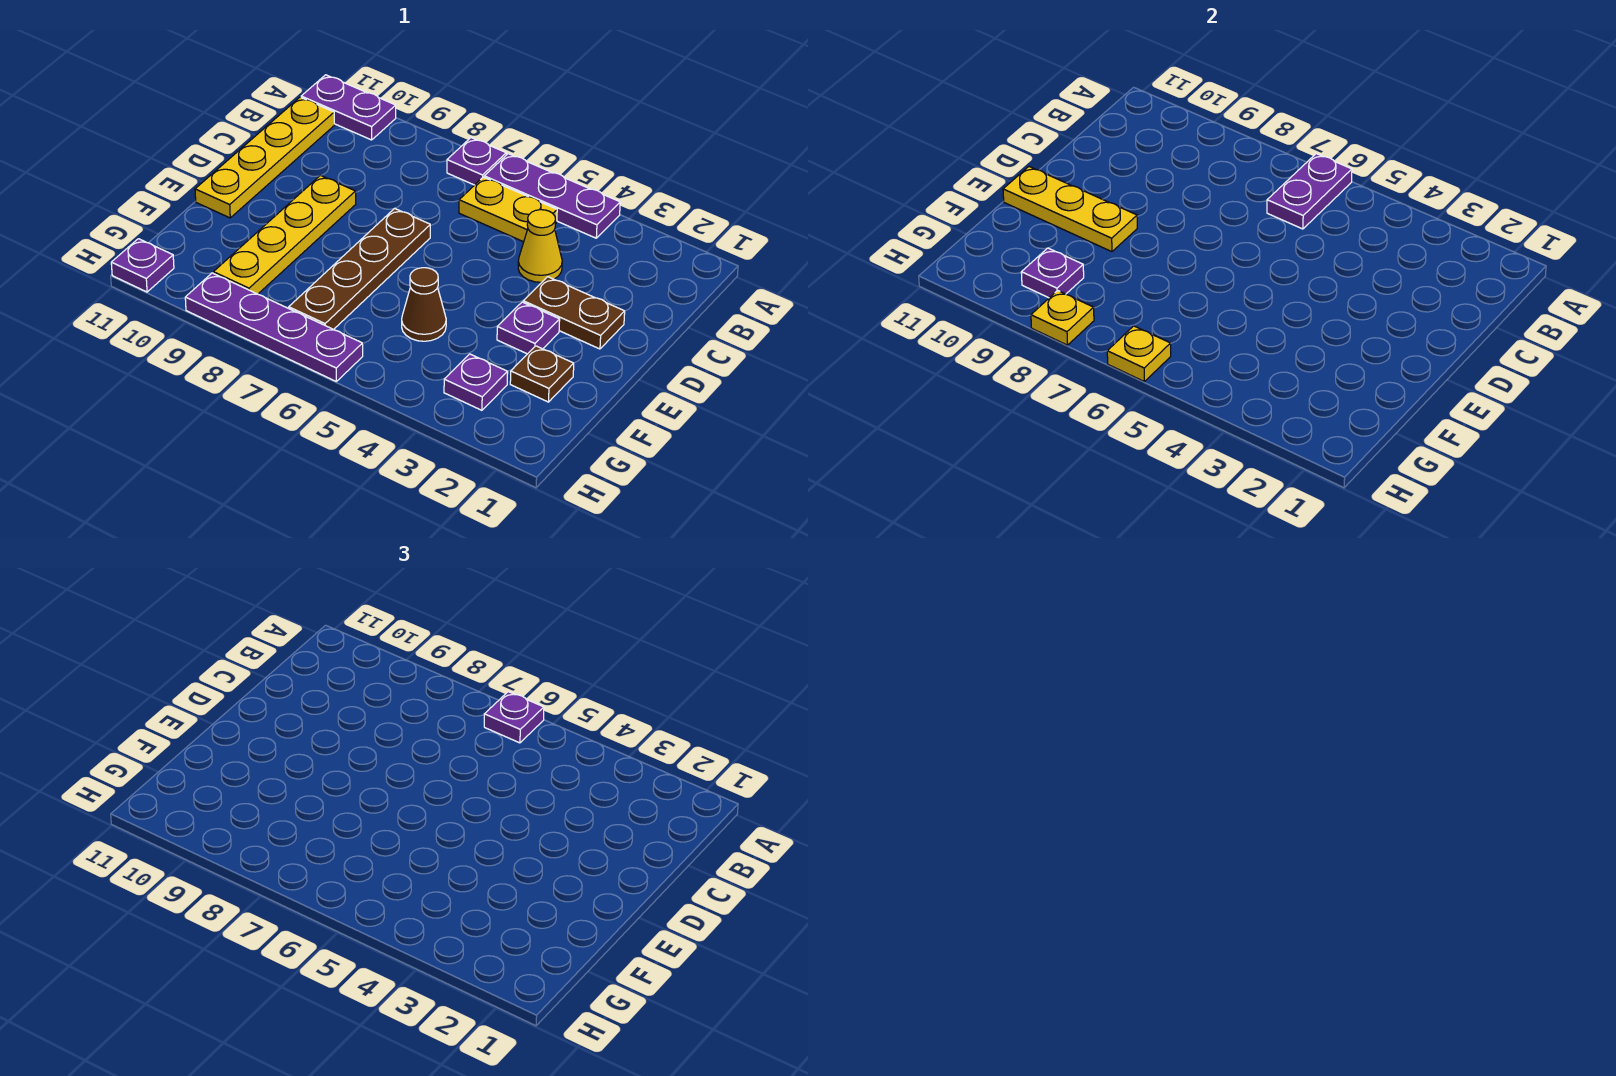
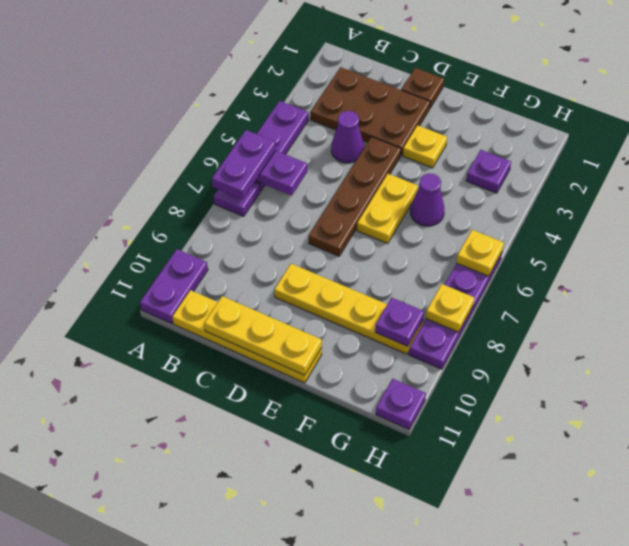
purple plate A6 level 3 -> purple plate A6:A7 level 3
yellow plate B5:B6 level 1 -> yellow plate E5:E6 level 1
yellow cone C4 level 1 -> purple cone C4 level 1
brown plate D2:D3 level 1 -> brown plate B2:D3 level 1
brown plate D7:G7 level 1 -> brown plate D4:D7 level 1
purple plate E3 level 1 -> yellow plate E3 level 1
yellow plate E9:E11 level 2 -> yellow plate C11:E11 level 2
brown plate F2 level 1 -> brown plate D1 level 1
brown cone F5 level 1 -> purple cone F5 level 1

